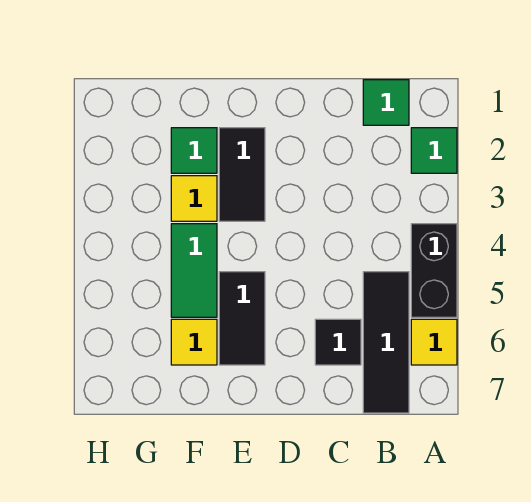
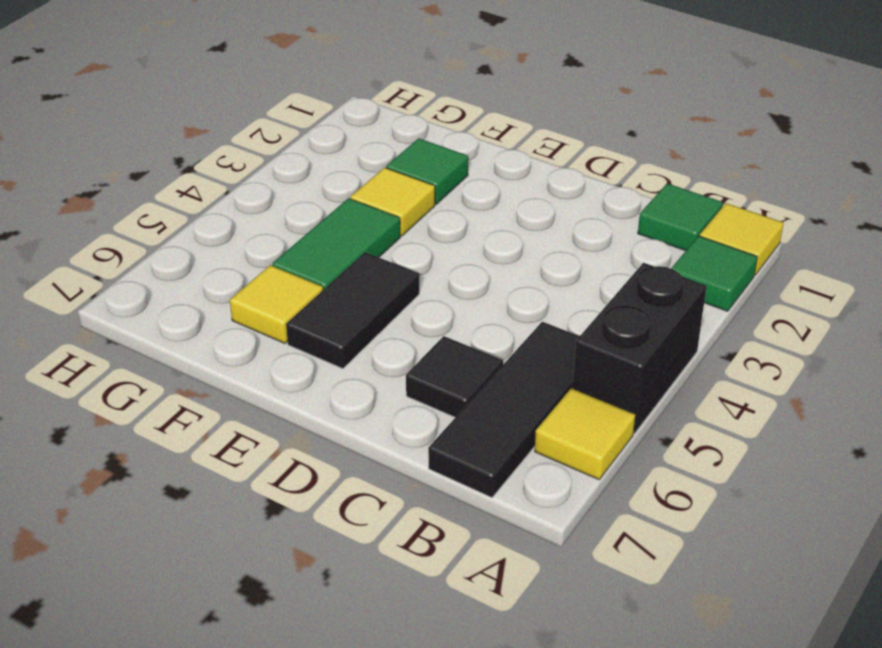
none -> yellow tile A1 level 1
black tile E2:E3 level 1 -> none

